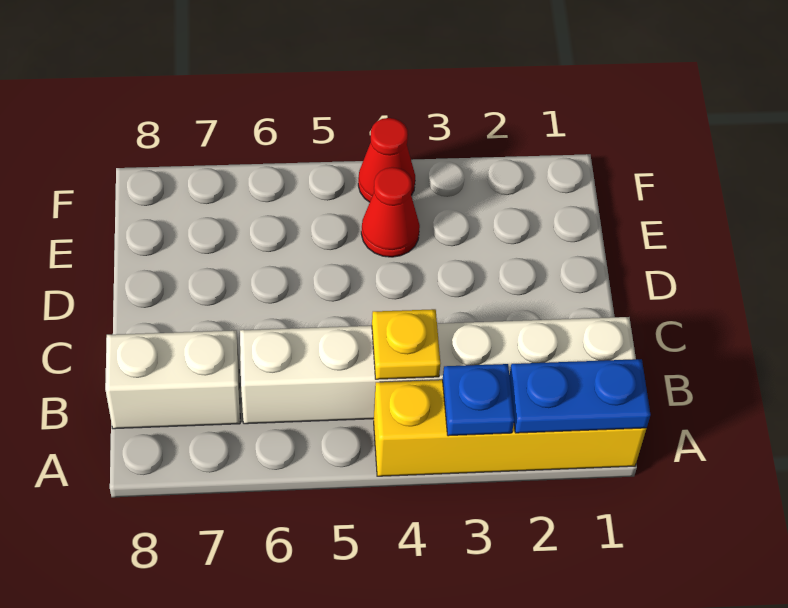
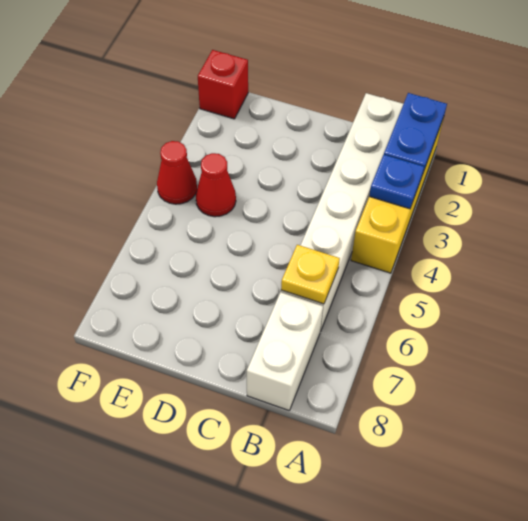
yellow plate B4 level 2 -> yellow plate B6 level 2
none -> red brick F1 level 1

